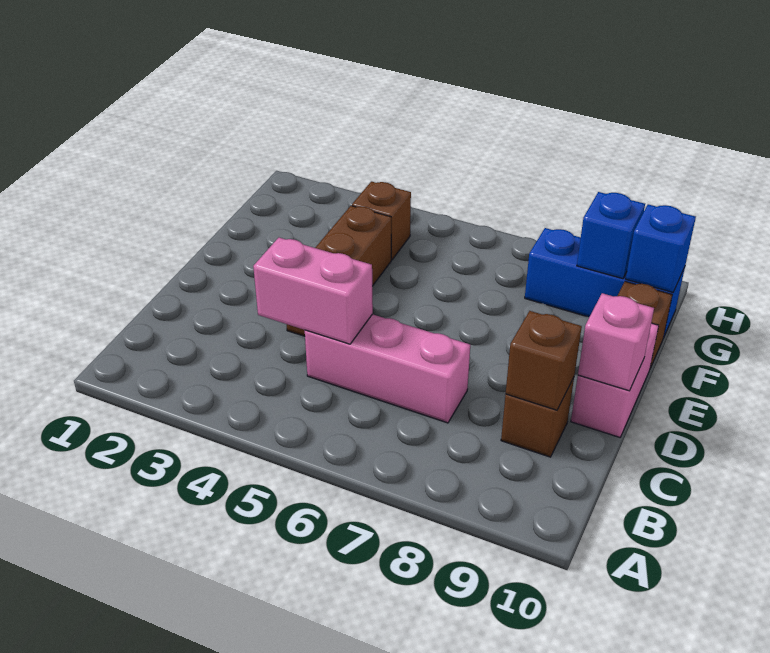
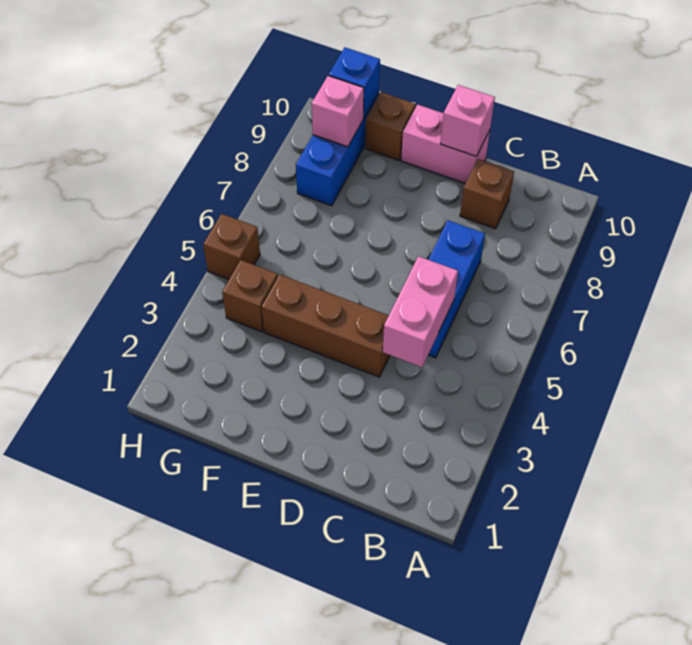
pink brick C5:C7 level 1 -> blue brick C5:C7 level 1
brown brick C9 level 2 -> brown brick H5 level 1
blue brick G9 level 2 -> pink brick G9 level 2

